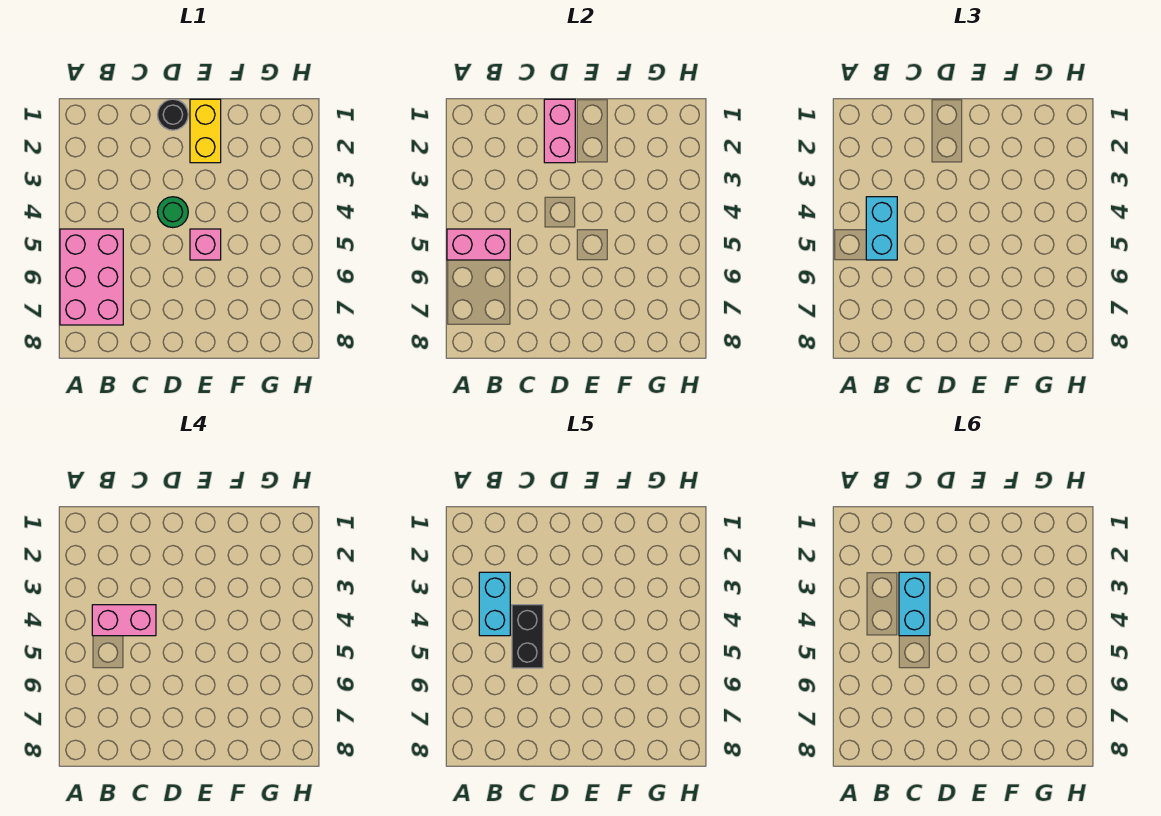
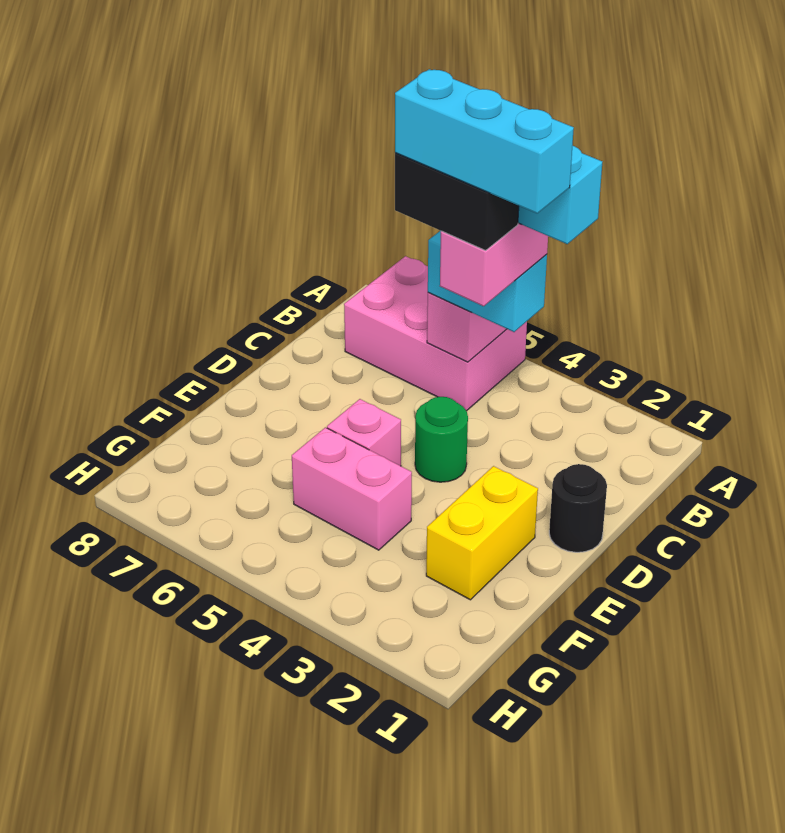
cyan brick C3:C4 level 6 -> cyan brick C3:C5 level 6
pink brick D1:D2 level 2 -> pink brick F4:F5 level 1
yellow brick E1:E2 level 1 -> yellow brick E2:F2 level 1

